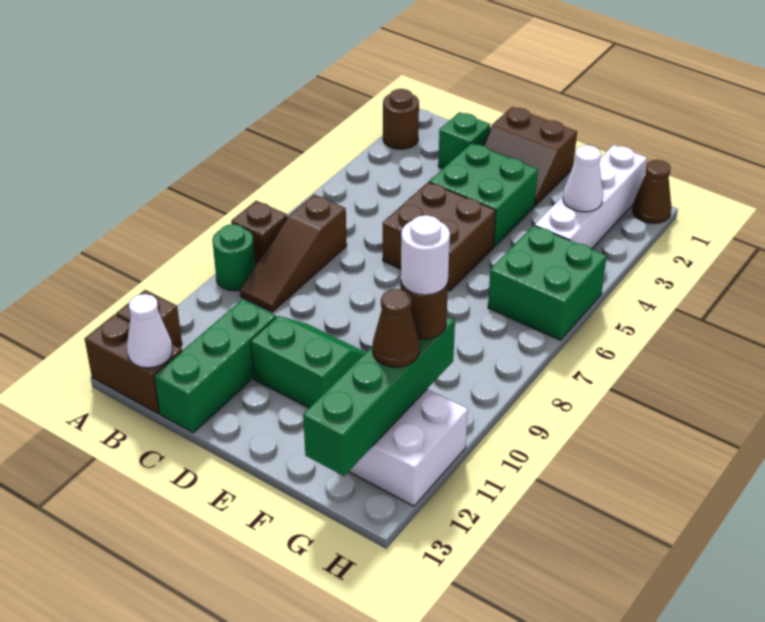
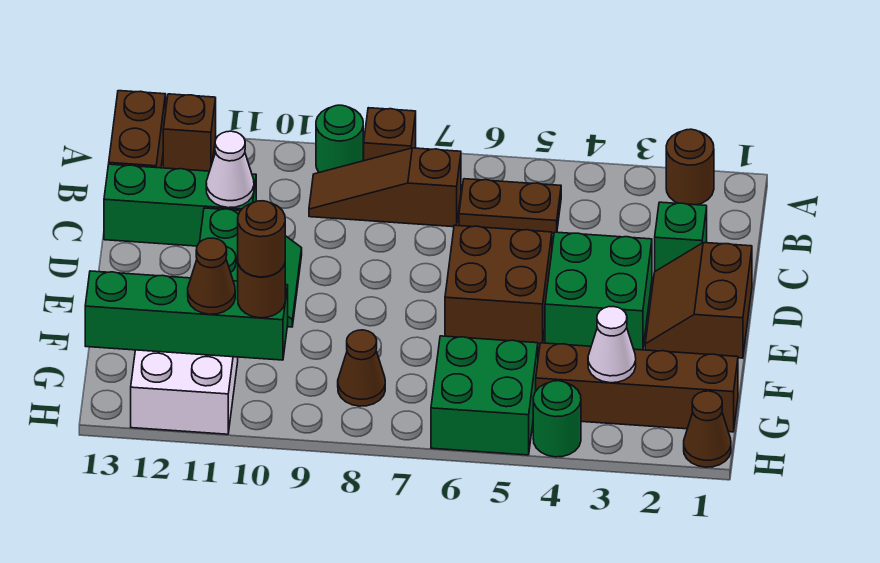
none -> brown plate B5:B6 level 1
white cone B13 level 2 -> white cone C11 level 2
white brick G1:G4 level 1 -> brown brick G1:G4 level 1
none -> brown cone G8 level 1
white round brick G10 level 4 -> brown round brick G10 level 4
none -> green round brick H4 level 1

